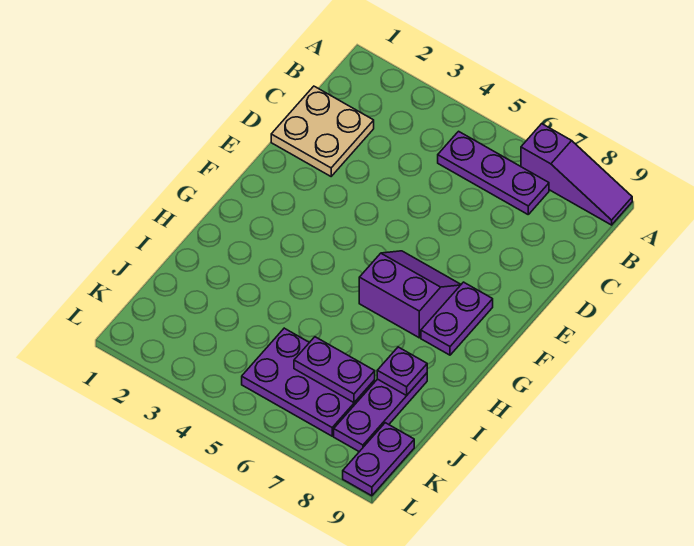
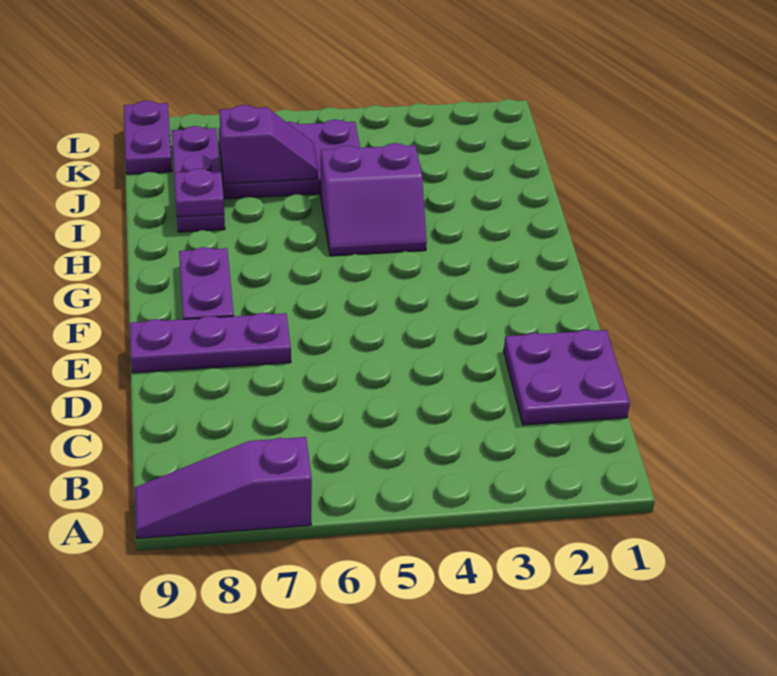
purple plate B5:B7 level 1 -> purple plate E7:E9 level 1
tan plate C1:D2 level 1 -> purple plate C1:D2 level 1
purple slope F6:G7 level 1 top G -> purple slope H4:I5 level 1 top I
purple plate J6:J7 level 2 -> purple slope J6:J7 level 2 top 7

